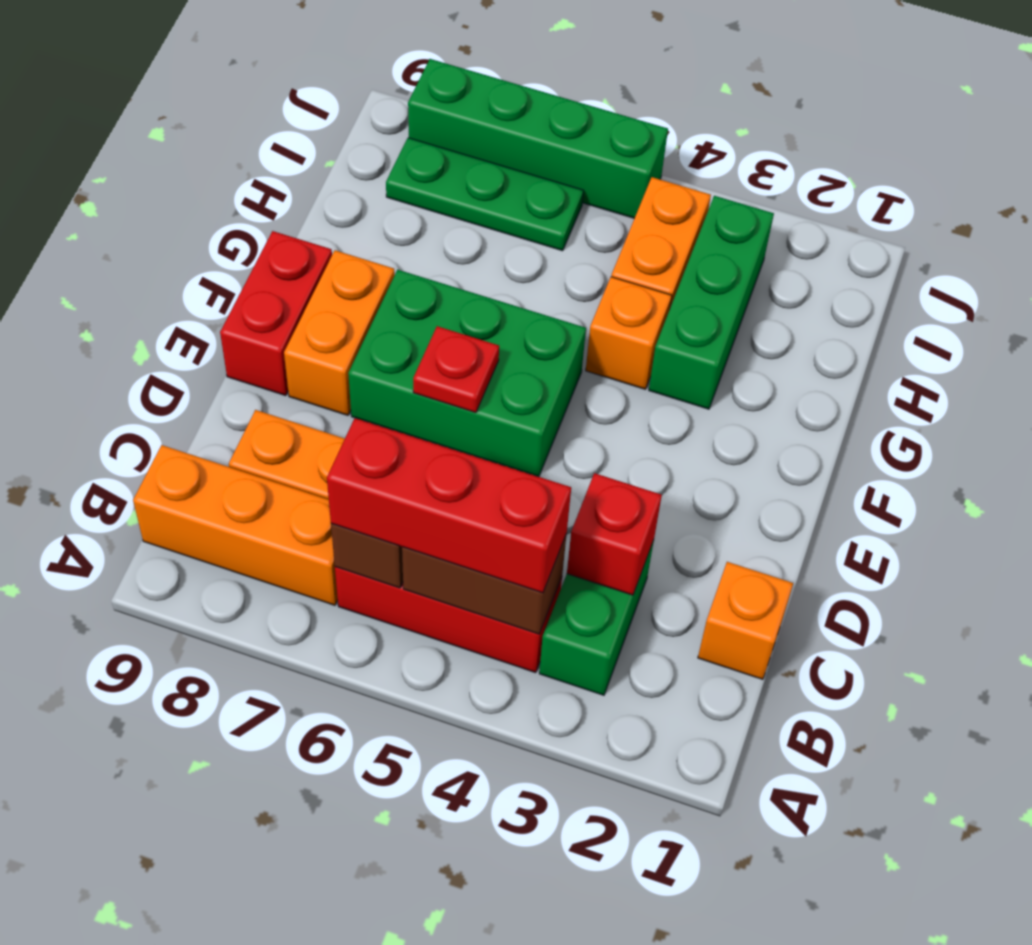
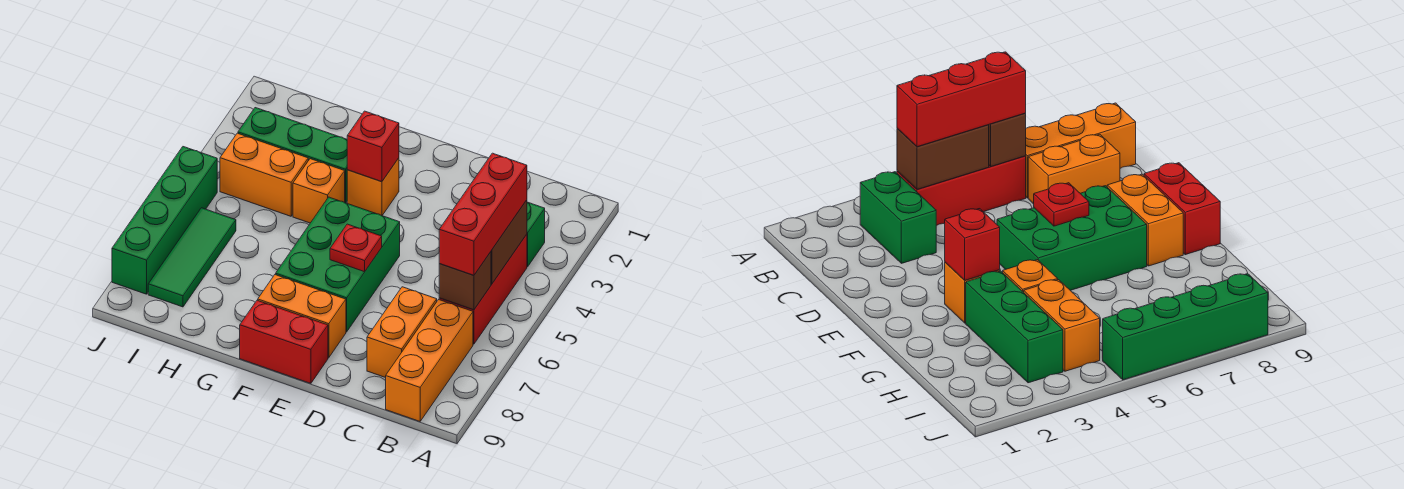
orange brick C1 level 1 -> orange brick F3 level 1
red brick C3 level 2 -> red brick F3 level 2
green plate I6:I8 level 1 -> green tile I6:I8 level 1

